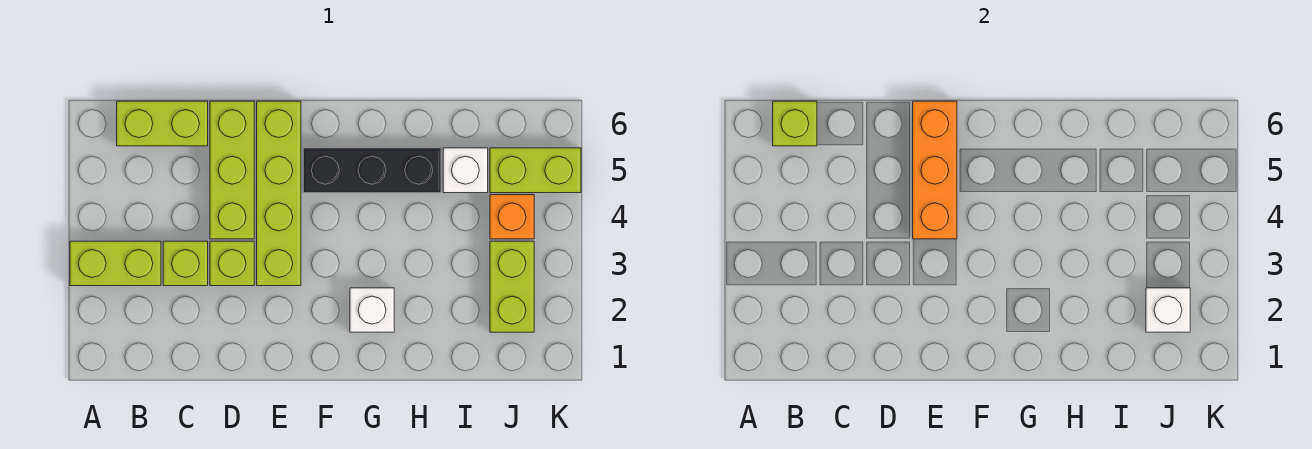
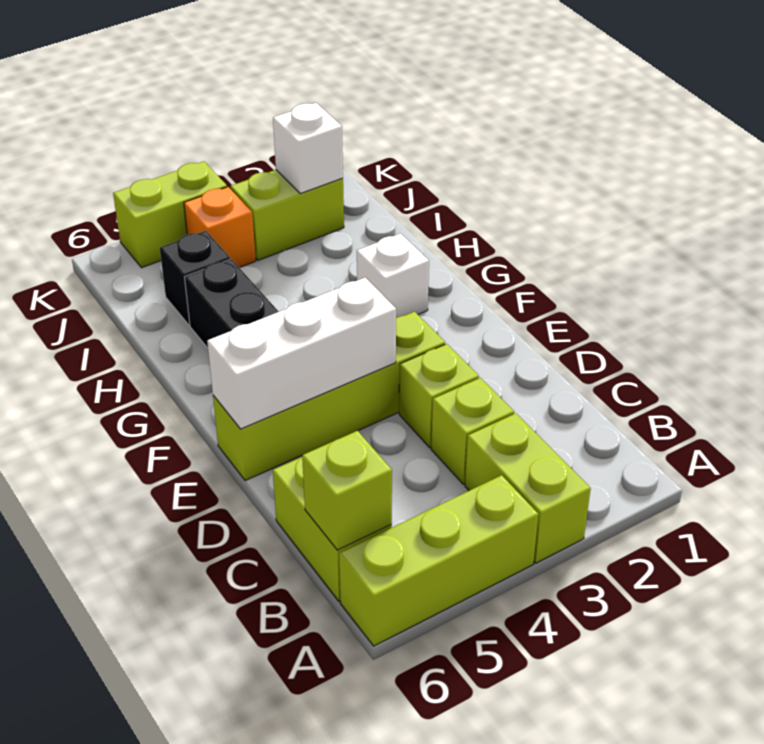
lime brick D4:D6 level 1 -> lime brick A4:A6 level 1
orange brick E4:E6 level 2 -> white brick E4:E6 level 2
white brick I5 level 1 -> black brick I5 level 1
lime brick J5:K5 level 1 -> lime brick K4:K5 level 1

